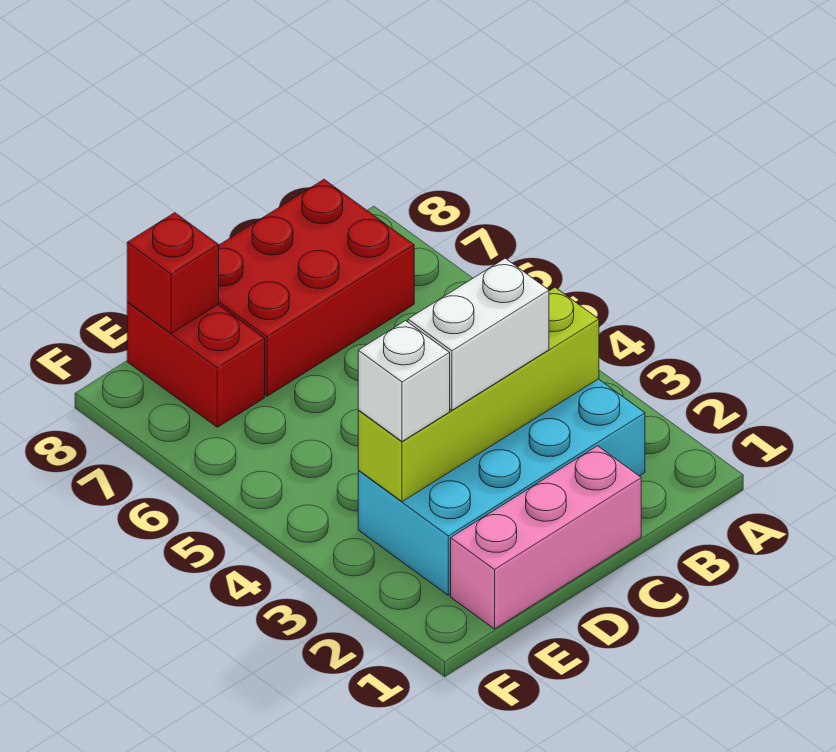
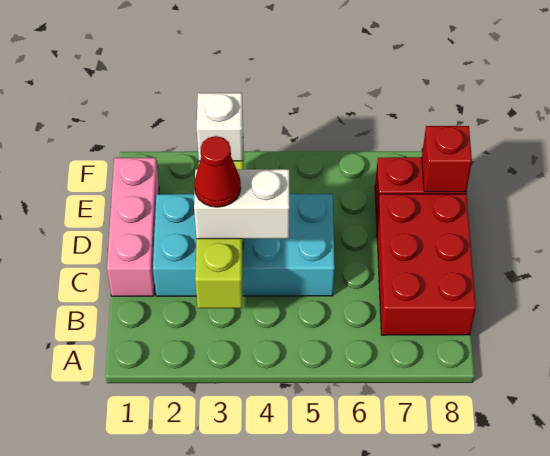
cyan brick B2:E3 level 1 -> cyan brick C2:D5 level 1
white brick C3:D3 level 3 -> white brick C3:C4 level 3
none -> red cone C3 level 4

